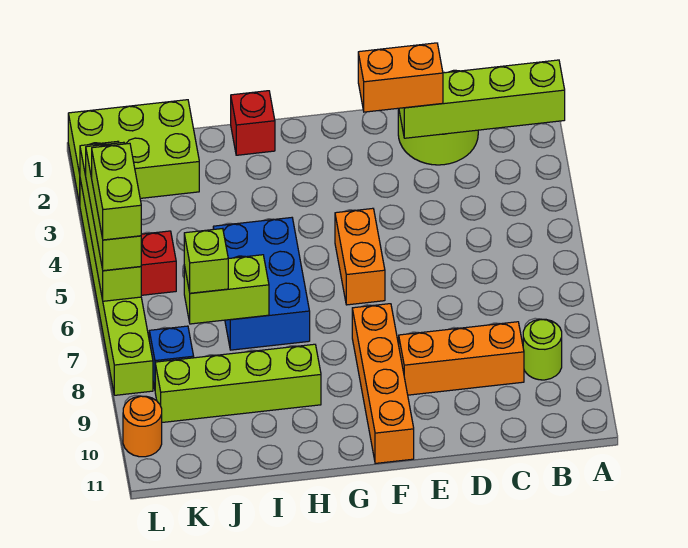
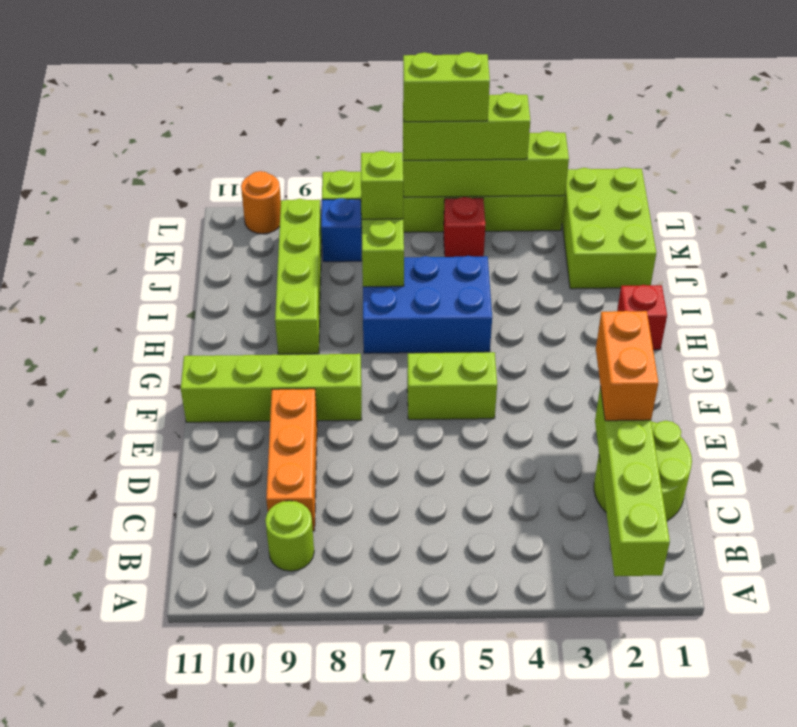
orange brick F5:F6 level 1 -> lime brick F5:F6 level 1
orange brick F8:F11 level 1 -> lime brick F8:F11 level 1

